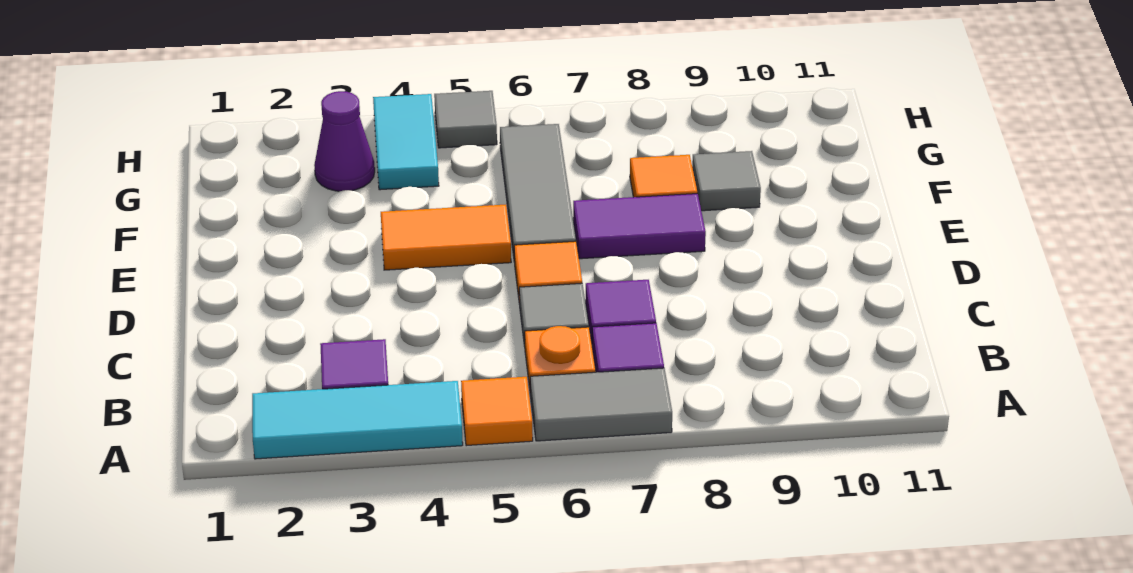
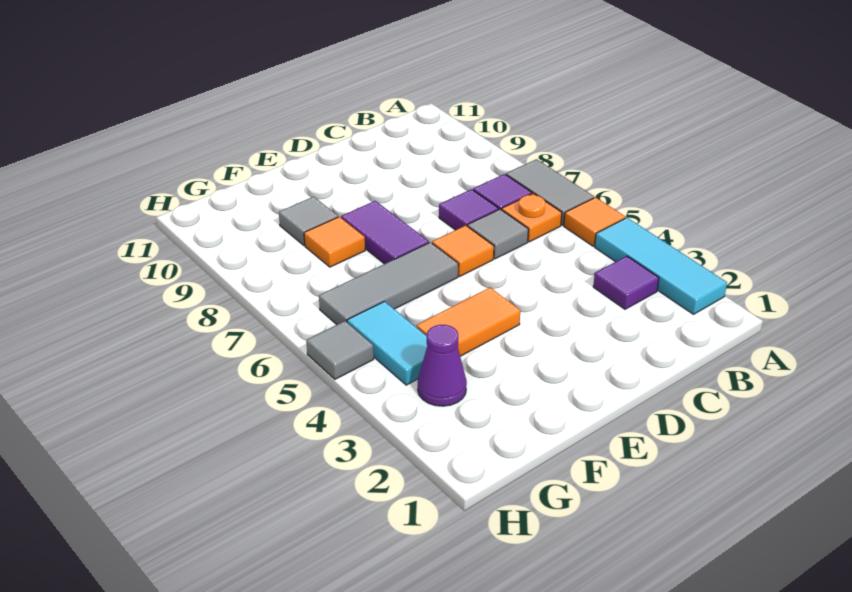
orange tile E4:E5 level 1 -> orange tile E4:F4 level 1
cyan tile G4:H4 level 1 -> cyan tile G4:G5 level 1

